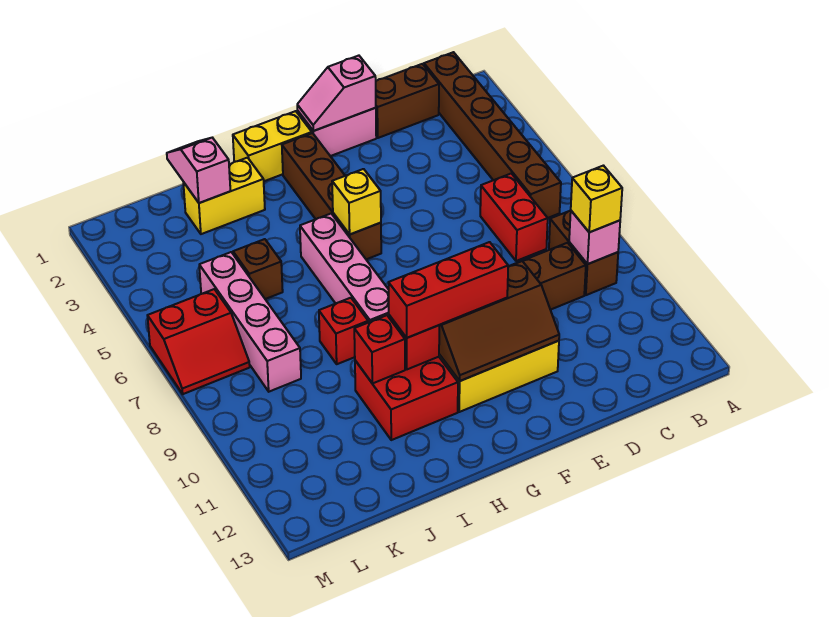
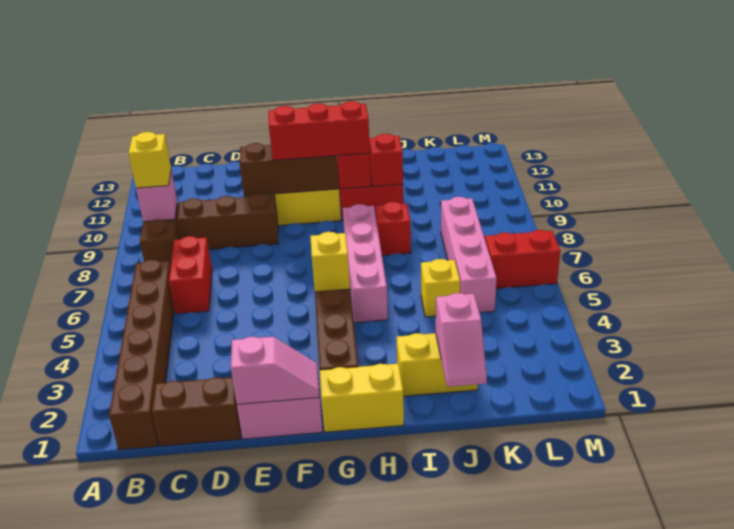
brown brick J5 level 1 -> yellow brick J5 level 1

